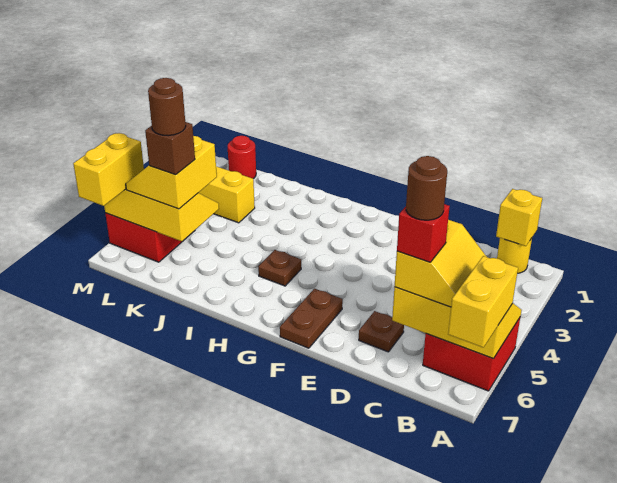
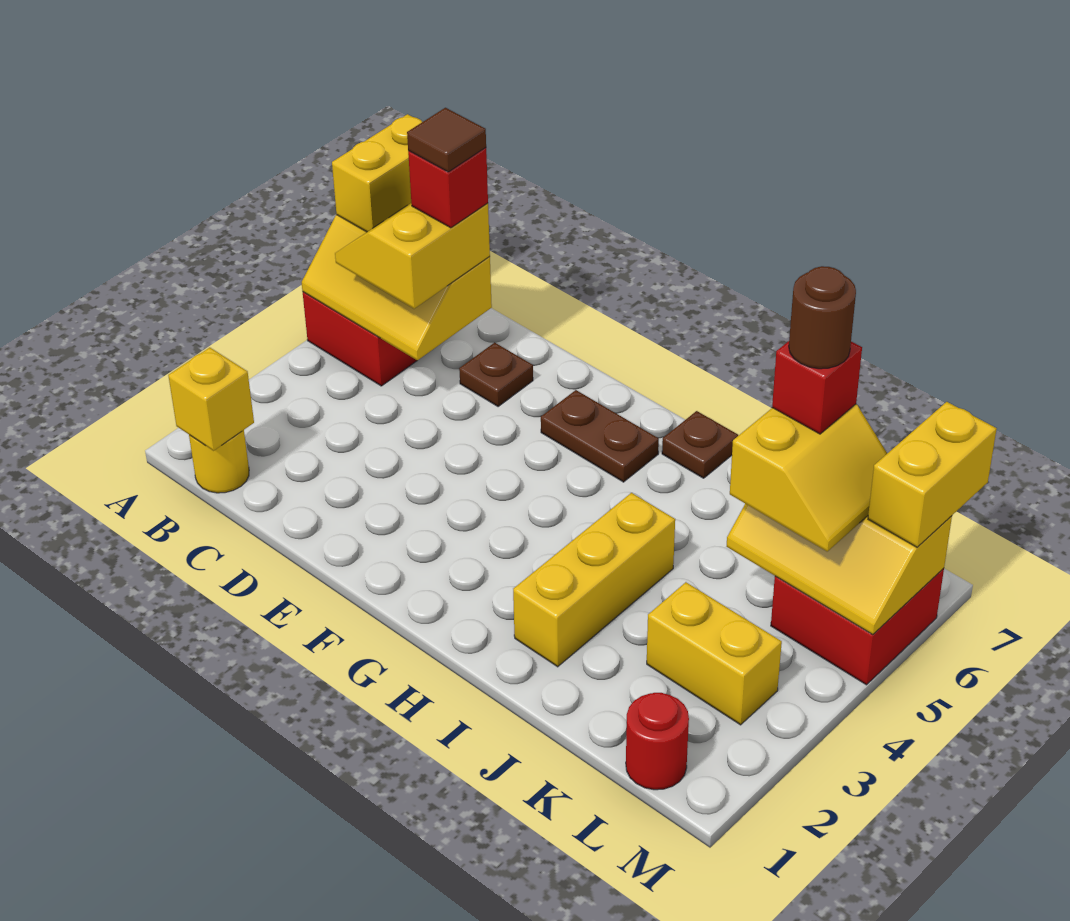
brown round brick C6 level 5 -> brown tile C6 level 5
brown plate F6:F7 level 1 -> brown plate F6:G6 level 1
brown plate H5 level 1 -> brown plate H7 level 1
none -> yellow brick I2:I4 level 1
brown brick K6 level 4 -> red brick K6 level 4

